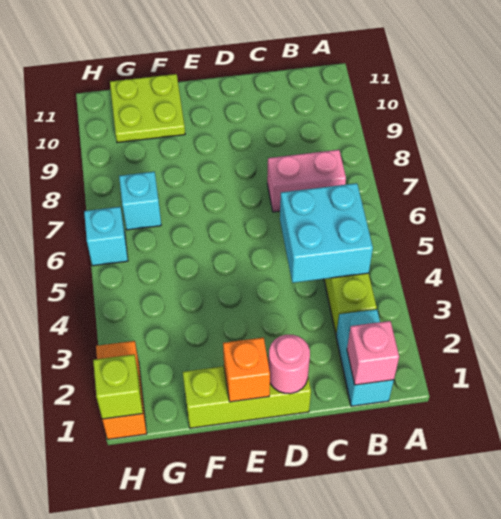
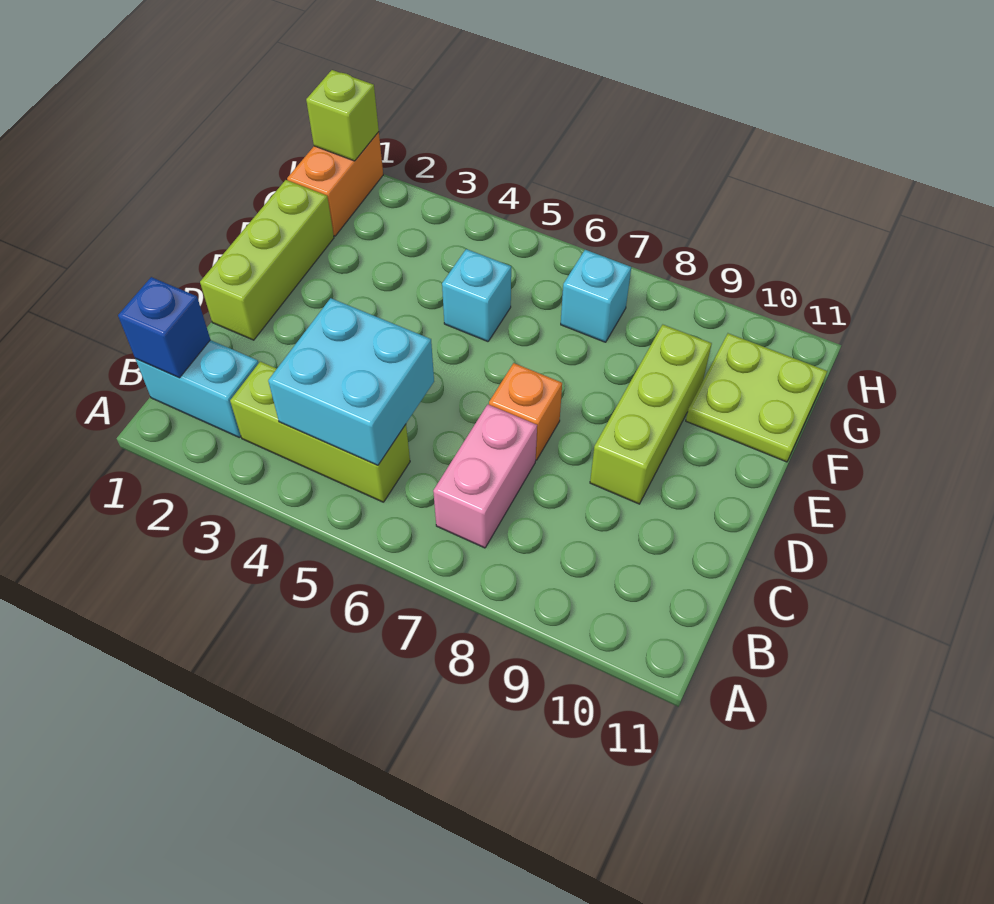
pink brick B1 level 2 -> blue brick B1 level 2
pink round brick D1 level 2 -> none
none -> lime brick D9:F9 level 1
orange brick E1 level 2 -> orange brick D7 level 1
orange brick H1:H2 level 1 -> orange brick G1:H1 level 1
cyan brick H6 level 1 -> cyan brick F5 level 1

